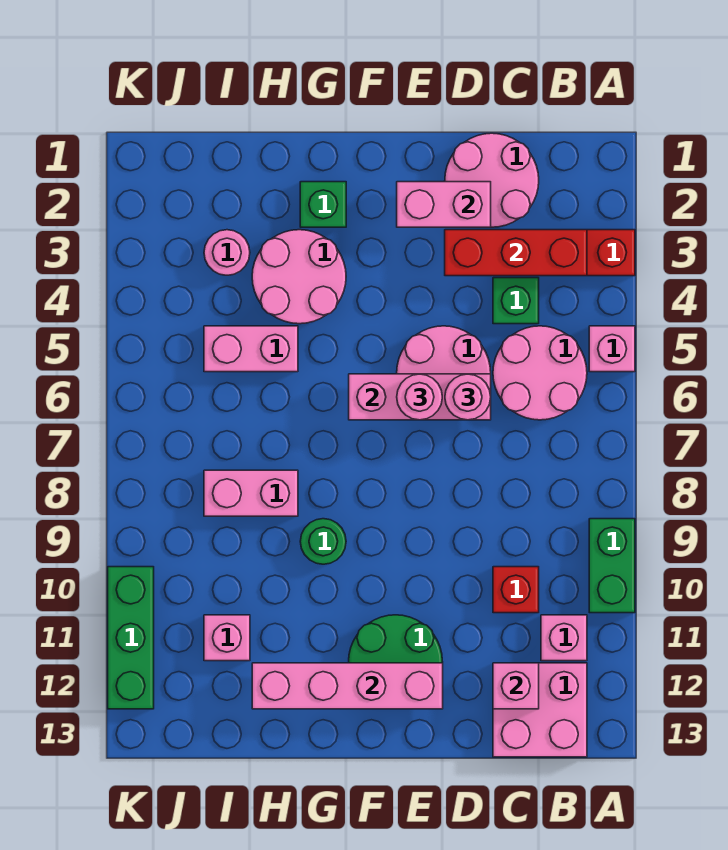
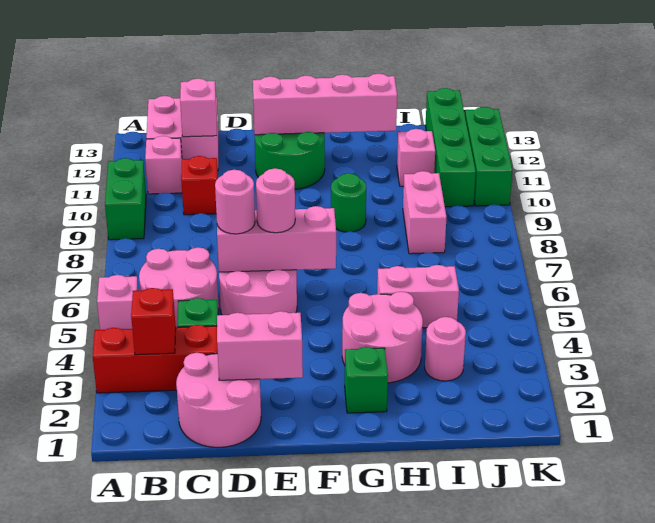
red brick B3:D3 level 2 -> red brick B3 level 2
pink brick H8:I8 level 1 -> pink brick I8:I9 level 1
none -> green brick J10:J13 level 1

